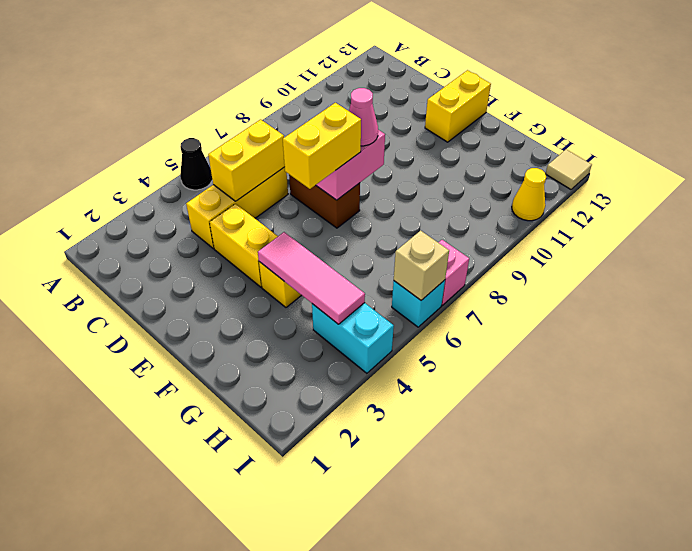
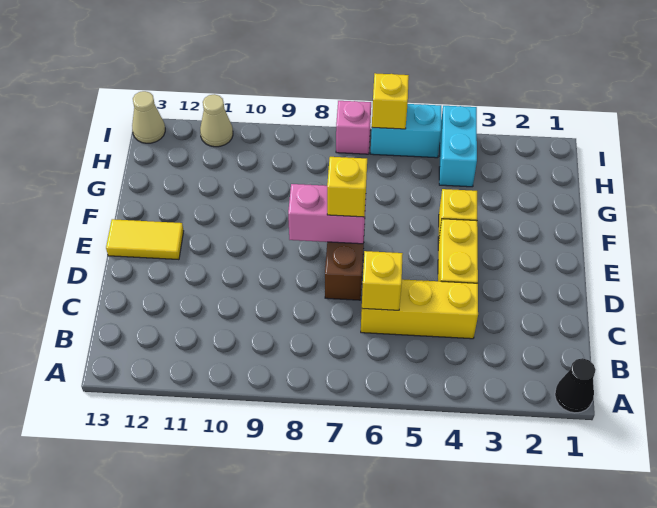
black cone A5 level 1 -> black cone A1 level 1
yellow brick C5:C6 level 2 -> yellow brick C6 level 2
yellow brick E6:E7 level 3 -> yellow brick E7 level 3
pink cone E8 level 3 -> none
yellow brick E12:E13 level 1 -> yellow tile E12:E13 level 1
pink tile F4:H4 level 2 -> none
cyan brick I6 level 1 -> cyan brick I5:I6 level 1
tan brick I6 level 2 -> yellow brick I6 level 2
yellow cone I11 level 1 -> tan cone I11 level 1
tan tile I13 level 1 -> tan cone I13 level 1

